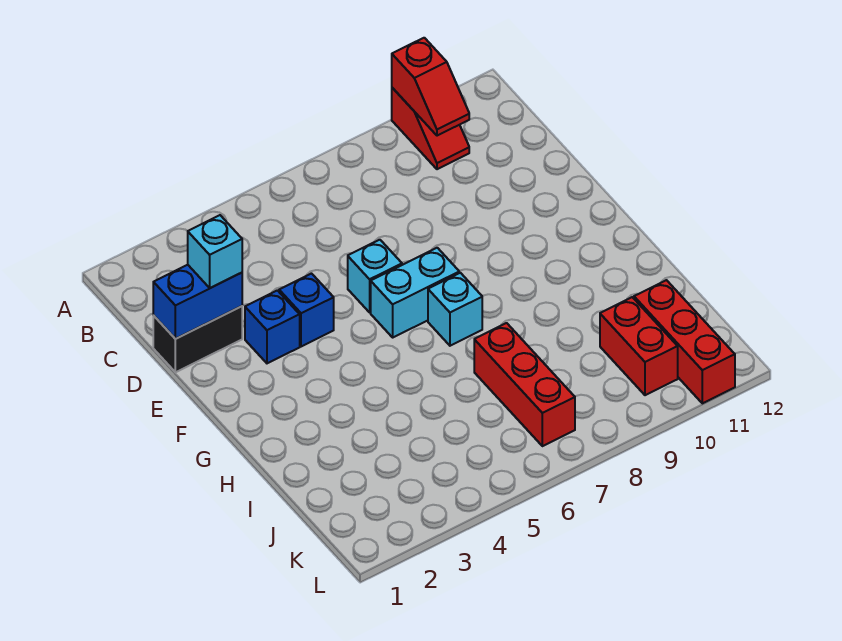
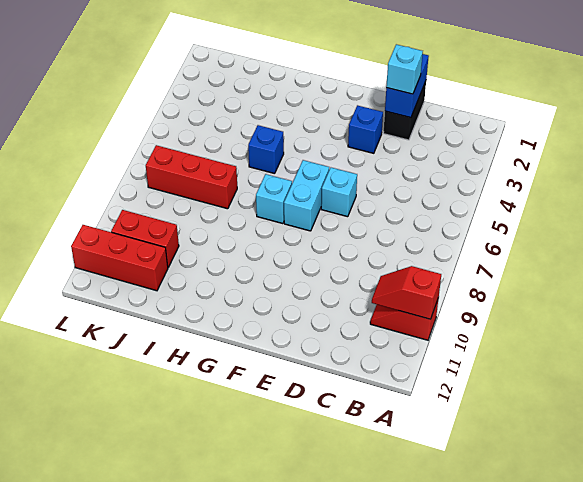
blue brick E4 level 1 -> blue brick H5 level 1

